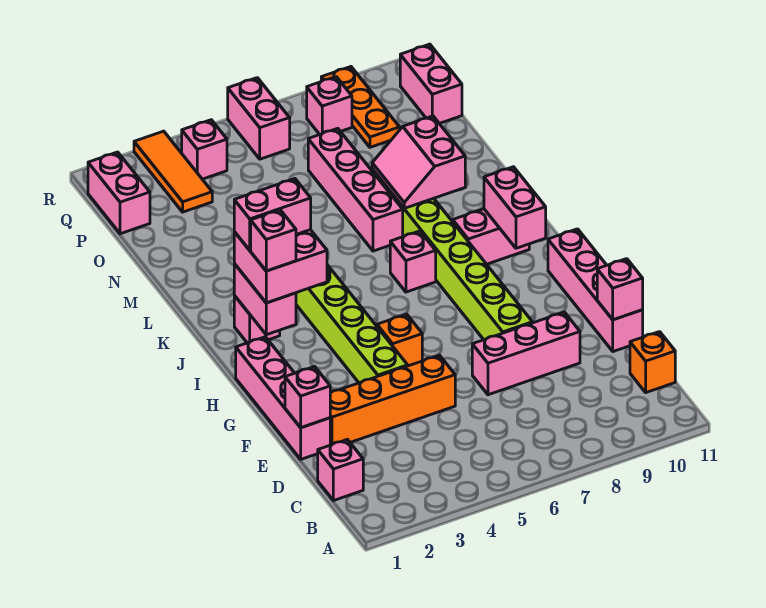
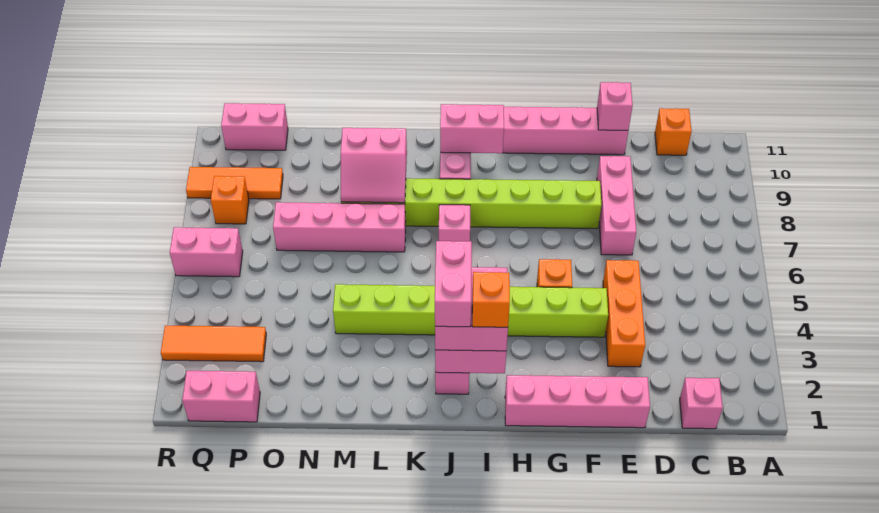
pink brick E1 level 2 -> none
orange brick E2:E5 level 1 -> orange brick E3:E5 level 1
pink brick I2 level 4 -> orange brick I2 level 4
orange plate P9:R9 level 1 -> orange tile P9:R9 level 1
pink brick Q4 level 1 -> none
pink brick Q8 level 1 -> orange brick Q8 level 1

